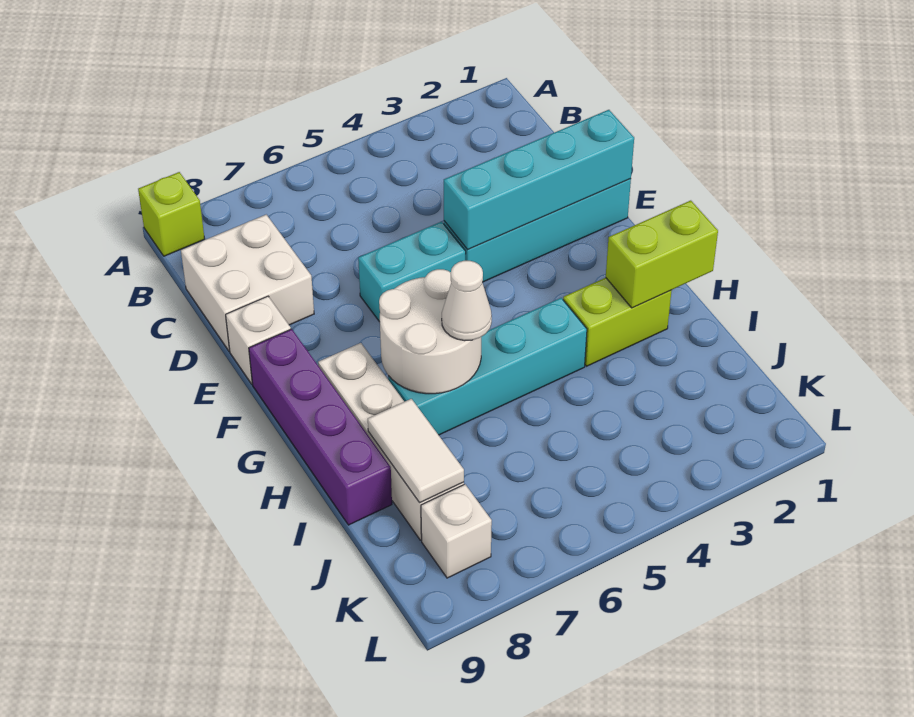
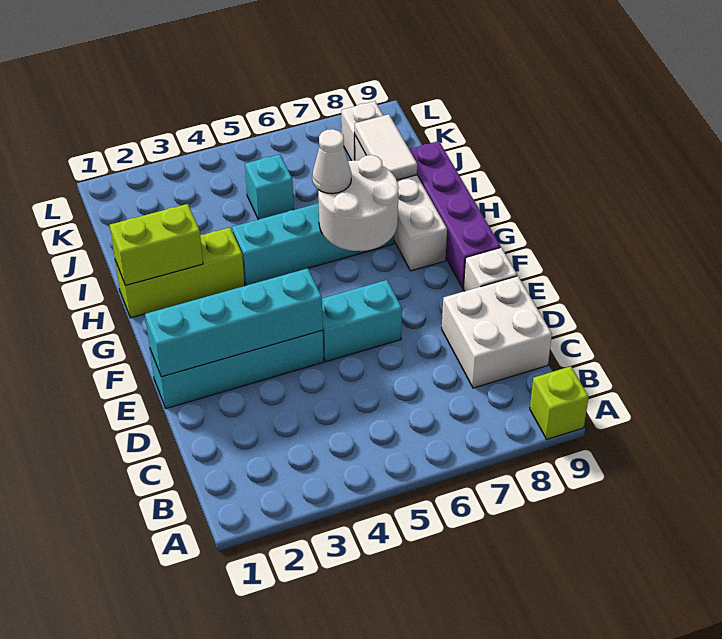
lime brick H2:H3 level 1 -> lime brick H1:H3 level 1
none -> cyan brick J5 level 1

